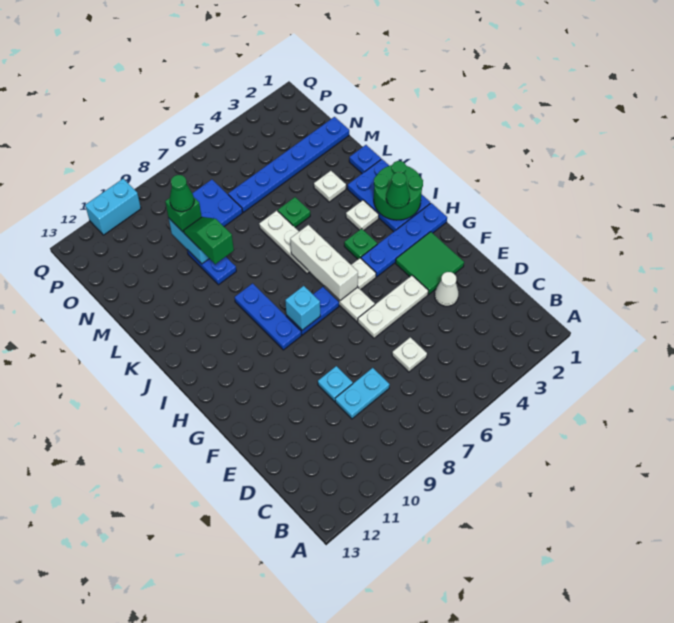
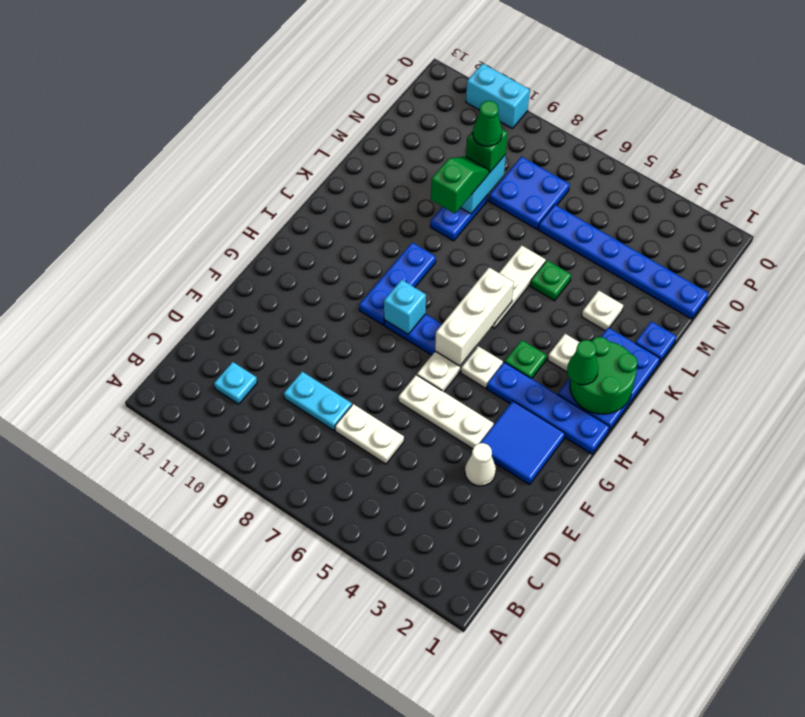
white plate D6 level 1 -> white plate D6:D7 level 1
cyan plate E9 level 1 -> cyan plate C11 level 1
green tile F2:G3 level 1 -> blue tile F2:G3 level 1

